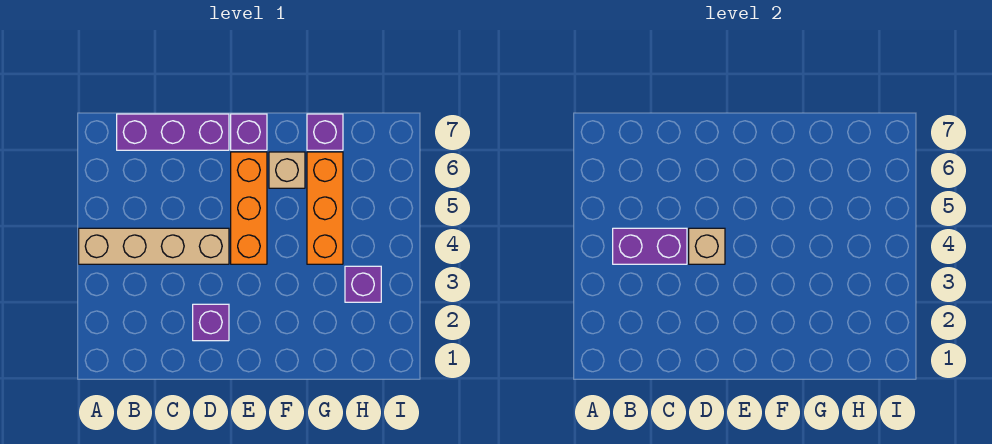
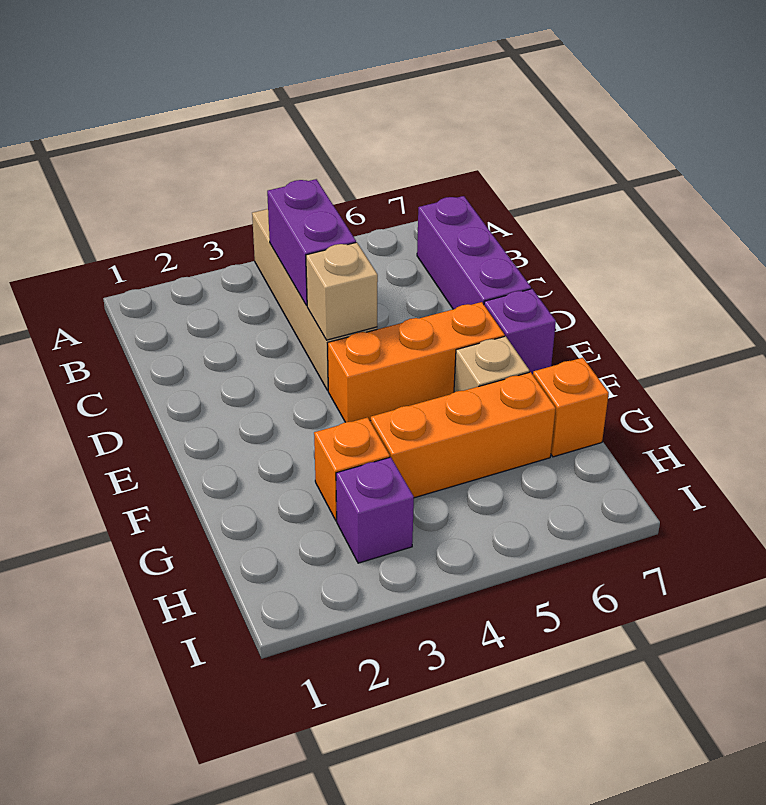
purple brick D2 level 1 -> none
none -> orange brick G3 level 1
purple brick G7 level 1 -> orange brick G7 level 1

